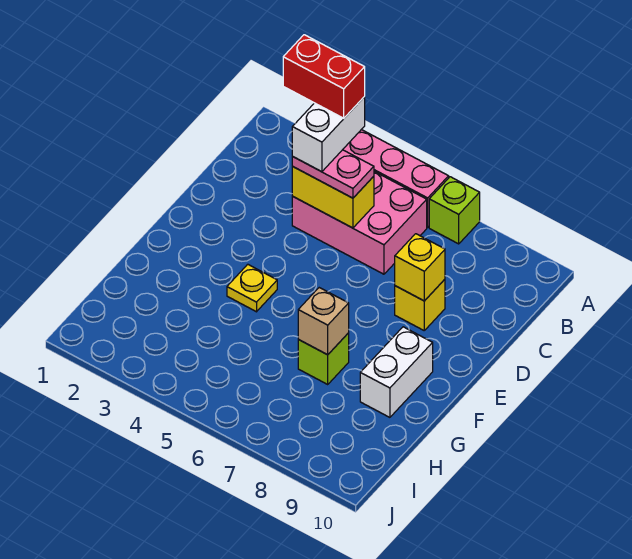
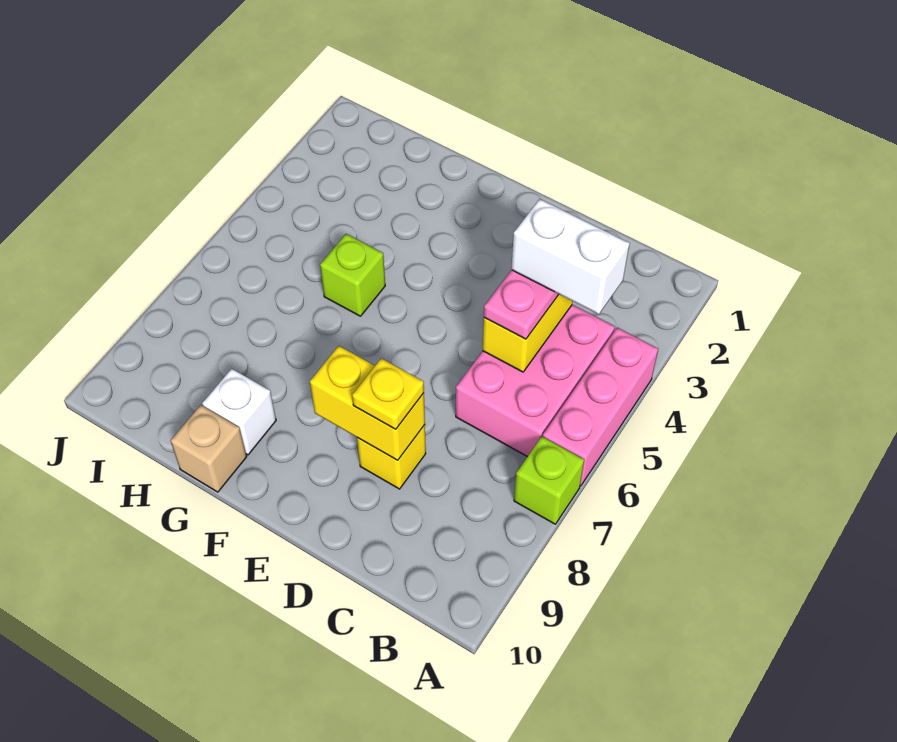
red brick B3:B4 level 5 -> none
yellow brick D8 level 2 -> yellow brick D8:E8 level 2
yellow plate F4 level 1 -> yellow plate D8 level 3
white brick F9:G9 level 1 -> white brick G9 level 1
lime brick G7 level 1 -> lime brick G5 level 1
tan brick G7 level 2 -> tan brick G10 level 1

